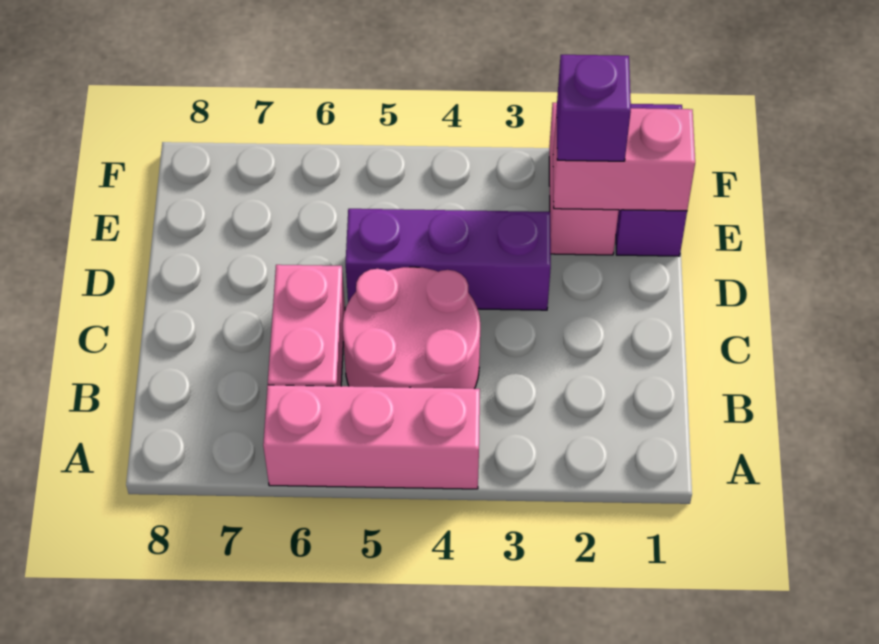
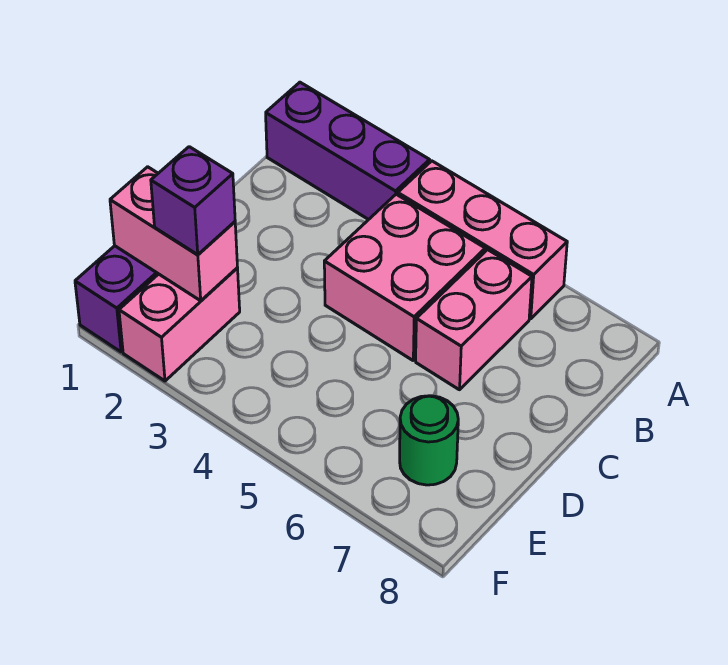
pink round brick B4:C5 level 1 -> pink brick B4:C5 level 1
purple brick D3:D5 level 1 -> purple brick A1:A3 level 1
none -> green round brick E7 level 1

